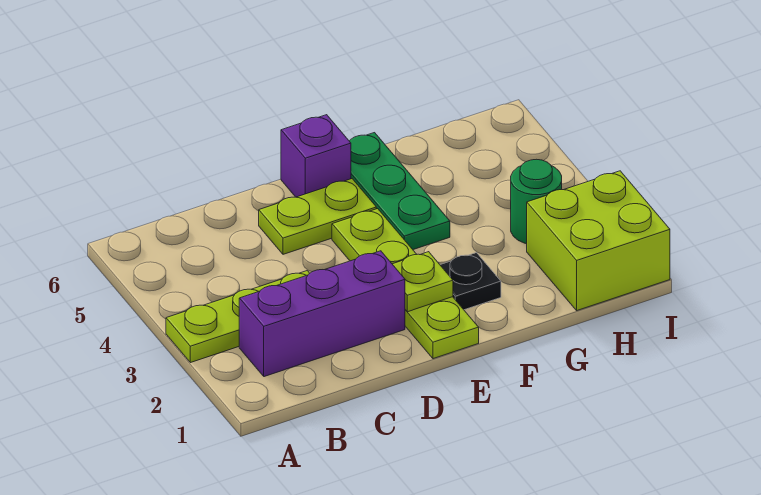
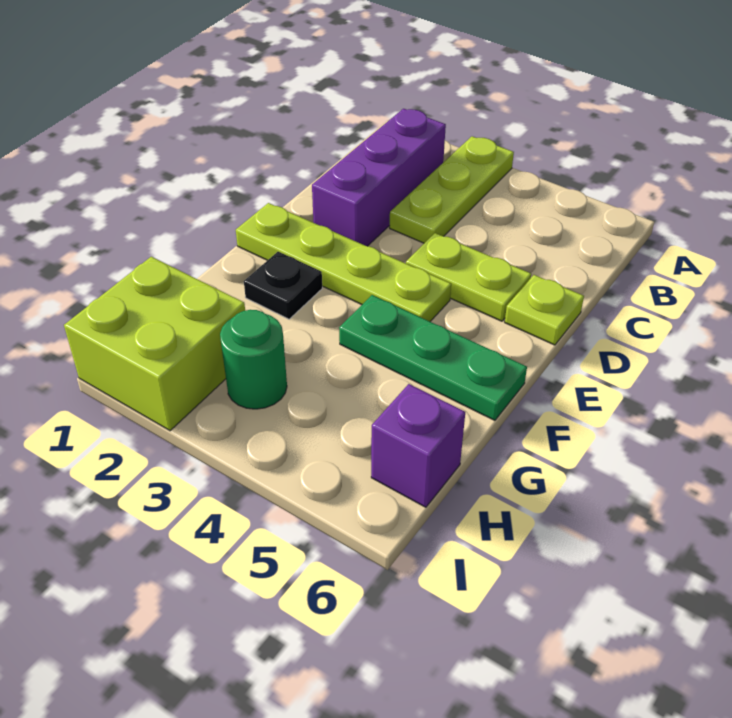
lime plate D5:E5 level 1 -> lime plate D4:D5 level 1
lime plate E2 level 2 -> lime plate D6 level 1
purple brick E6 level 1 -> purple brick H6 level 1

